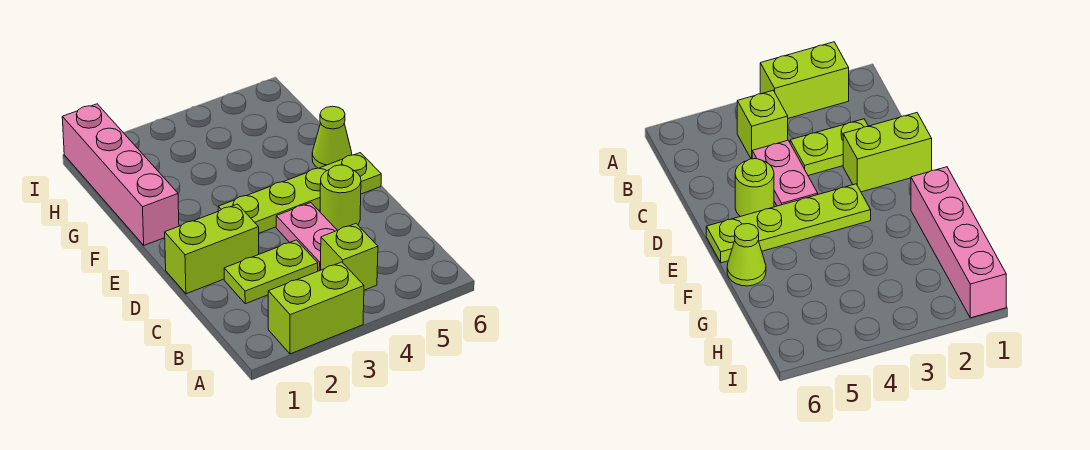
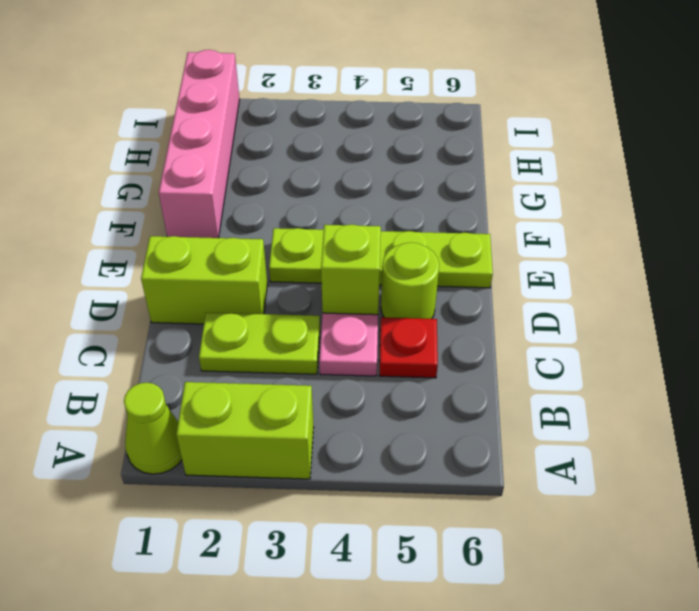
lime brick B4 level 1 -> lime brick D4 level 2
none -> red plate C5 level 1
lime cone F6 level 1 -> lime cone A1 level 1

